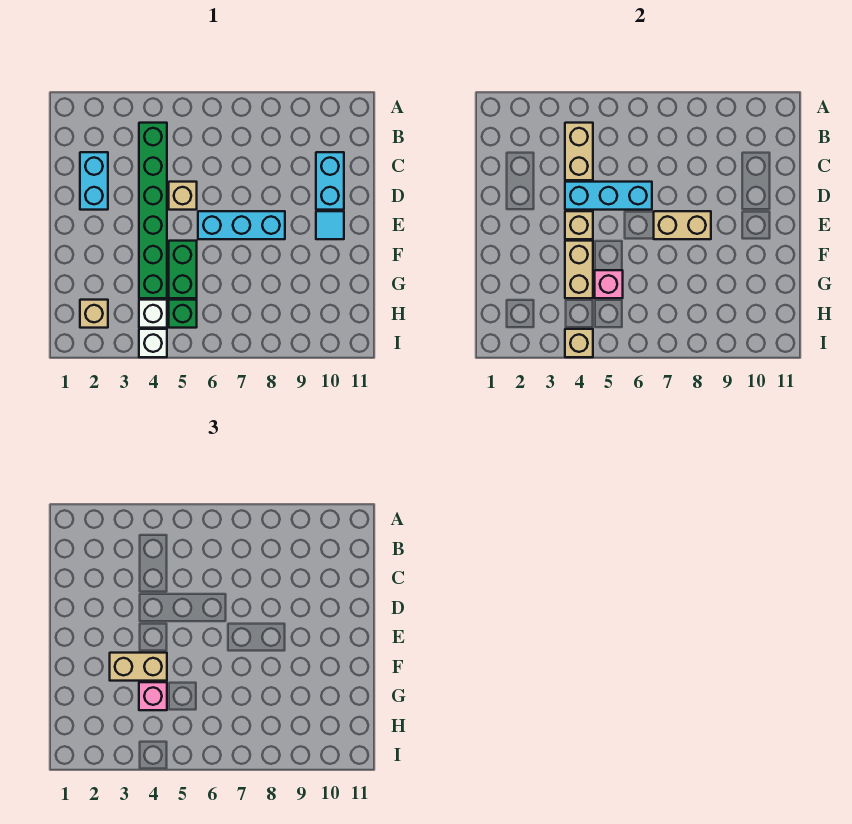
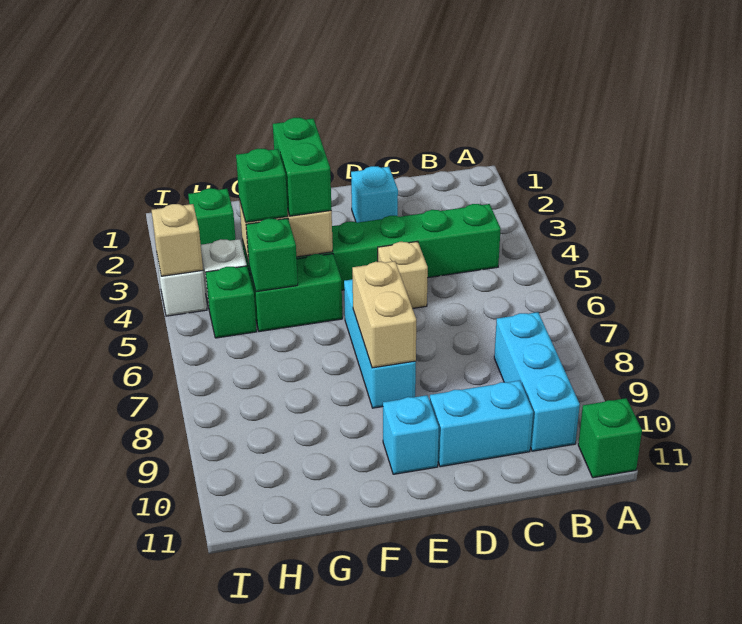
none -> green brick A11 level 1
tan brick B4:C4 level 2 -> none
cyan brick C2:D2 level 1 -> cyan brick D2 level 1
cyan brick D4:D6 level 2 -> cyan brick B8:B10 level 1
tan brick E4 level 2 -> none
cyan tile E10 level 1 -> cyan brick E10 level 1
tan brick F3:F4 level 3 -> green brick F3:F4 level 3
pink brick G4 level 3 -> green brick G4 level 3
pink brick G5 level 2 -> green brick G5 level 2
tan brick H2 level 1 -> green brick H2 level 1

